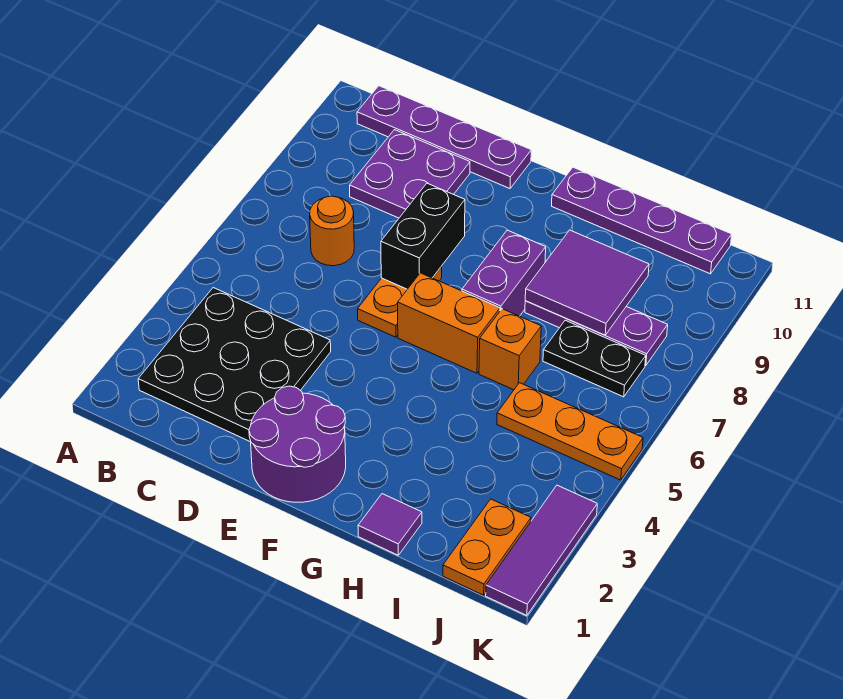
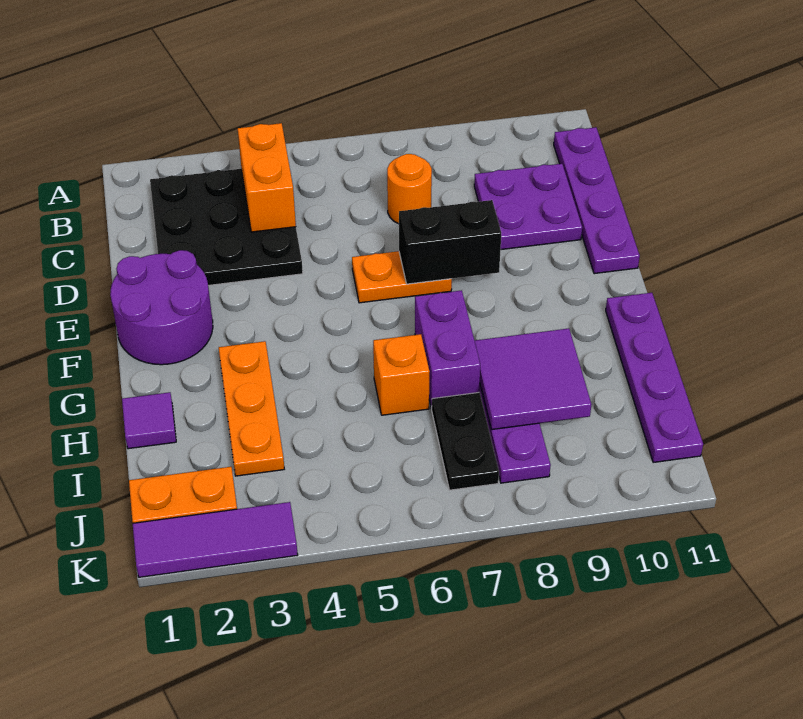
orange brick F6:G6 level 1 -> orange brick B4:C4 level 2
purple brick G7:G8 level 1 -> purple brick G7:H7 level 1
orange plate I5:K5 level 1 -> orange plate G3:I3 level 1

